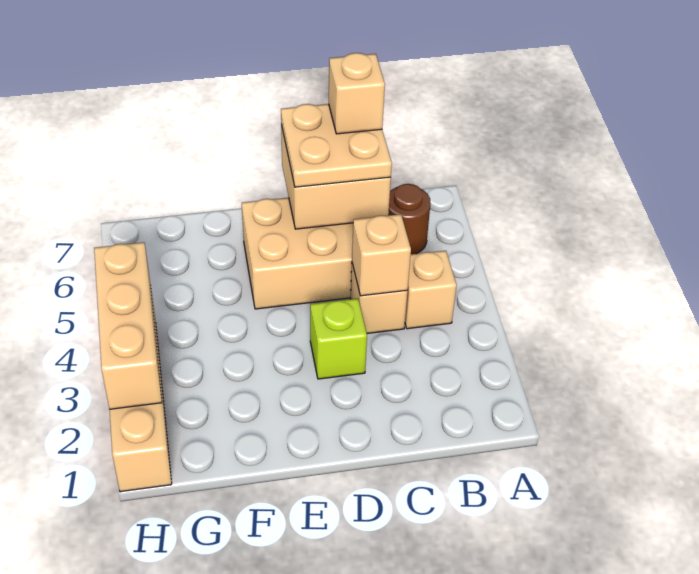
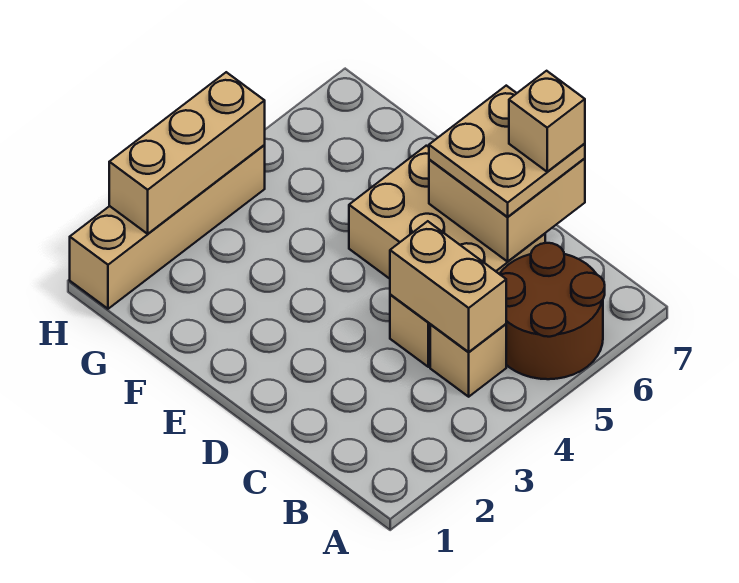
brown round brick B6 level 1 -> brown round brick A5:B6 level 1
tan brick C4 level 2 -> tan brick B4:C4 level 2
lime brick D3 level 1 -> none

